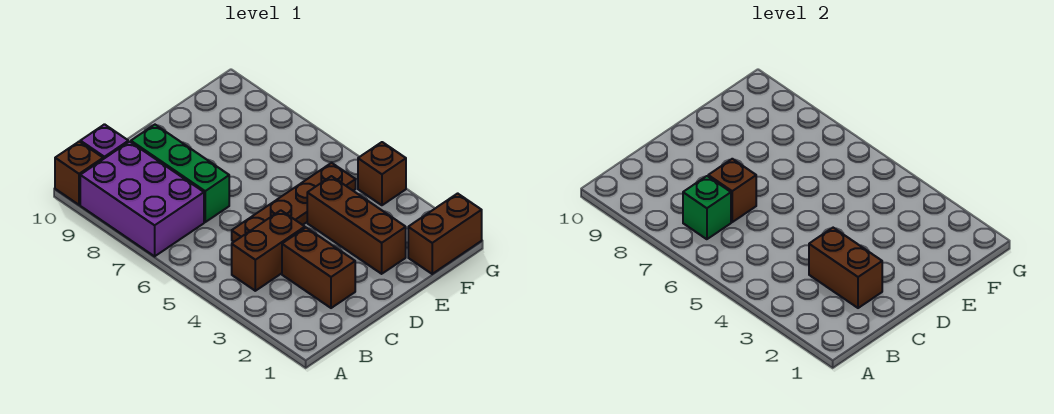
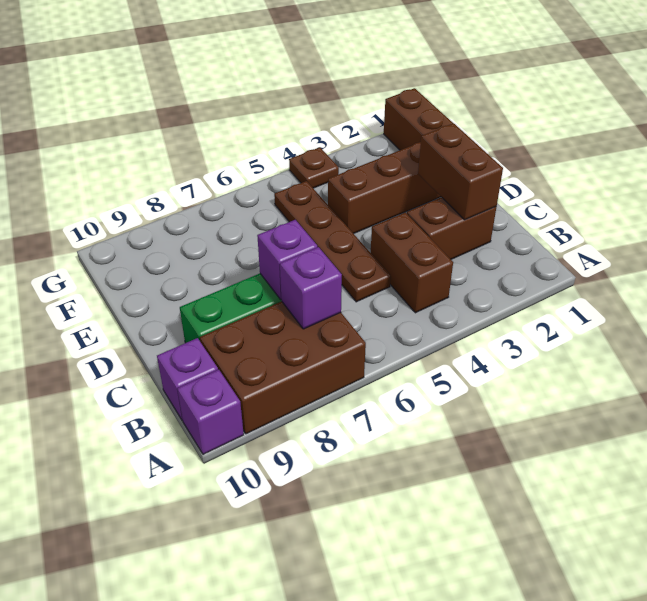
purple brick A7:B9 level 1 -> brown brick A7:B9 level 1
brown brick A10 level 1 -> purple brick A10 level 1
green brick B7 level 2 -> purple brick B7 level 2
brown brick C2:C3 level 2 -> brown brick C2:D2 level 2
brown brick C7 level 2 -> purple brick C7 level 2
brown brick G4 level 1 -> brown plate G4 level 1

